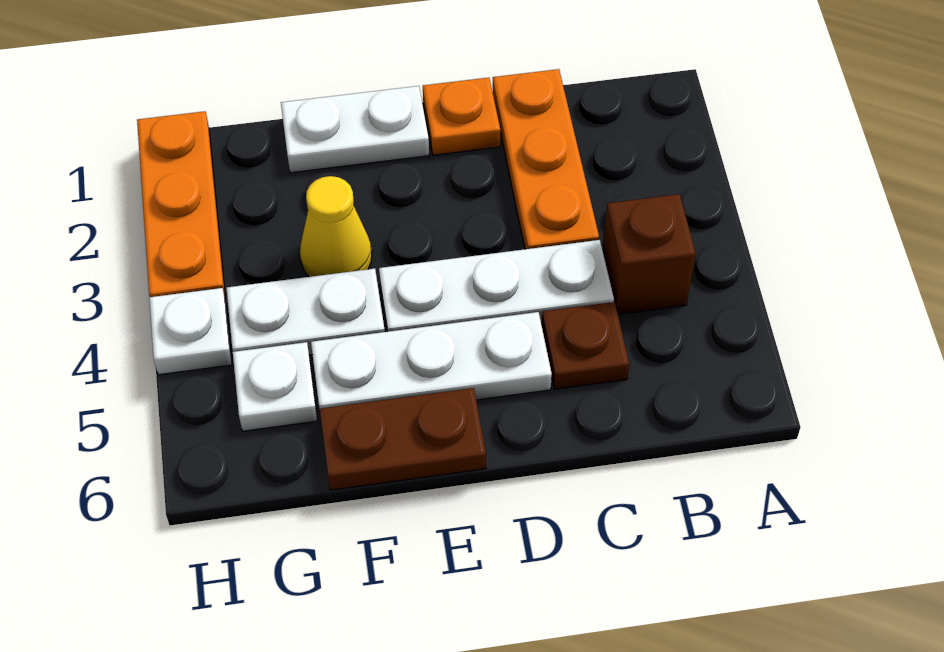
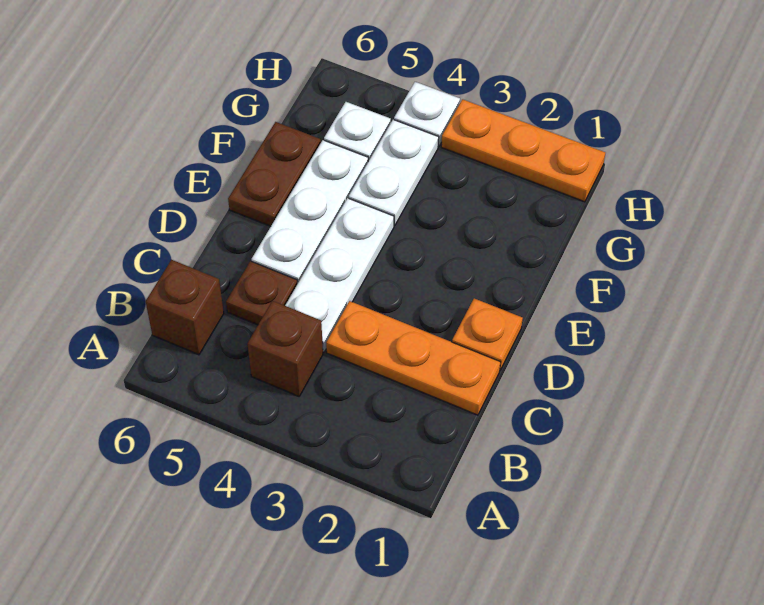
none -> brown brick B6 level 1
white plate E1:F1 level 1 -> none
yellow cone F3 level 1 -> none

